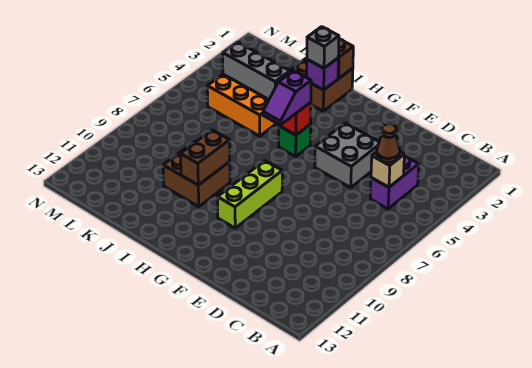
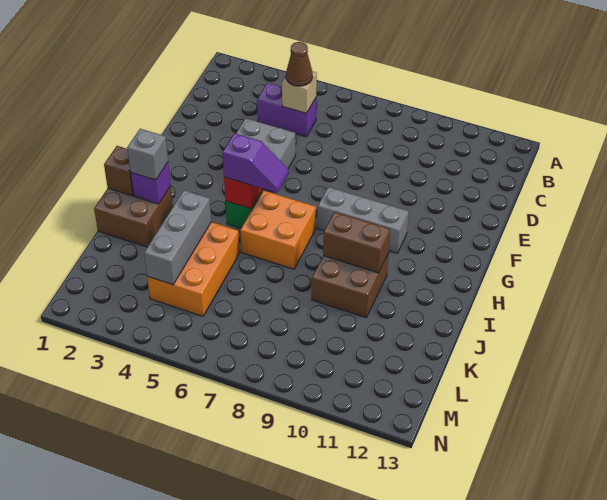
lime brick G8:G10 level 1 -> grey brick G8:G10 level 1
none -> orange brick H6:I7 level 1

